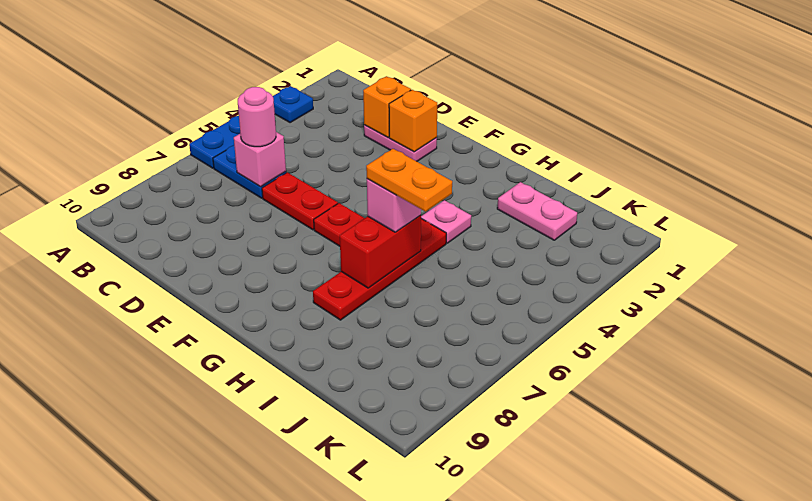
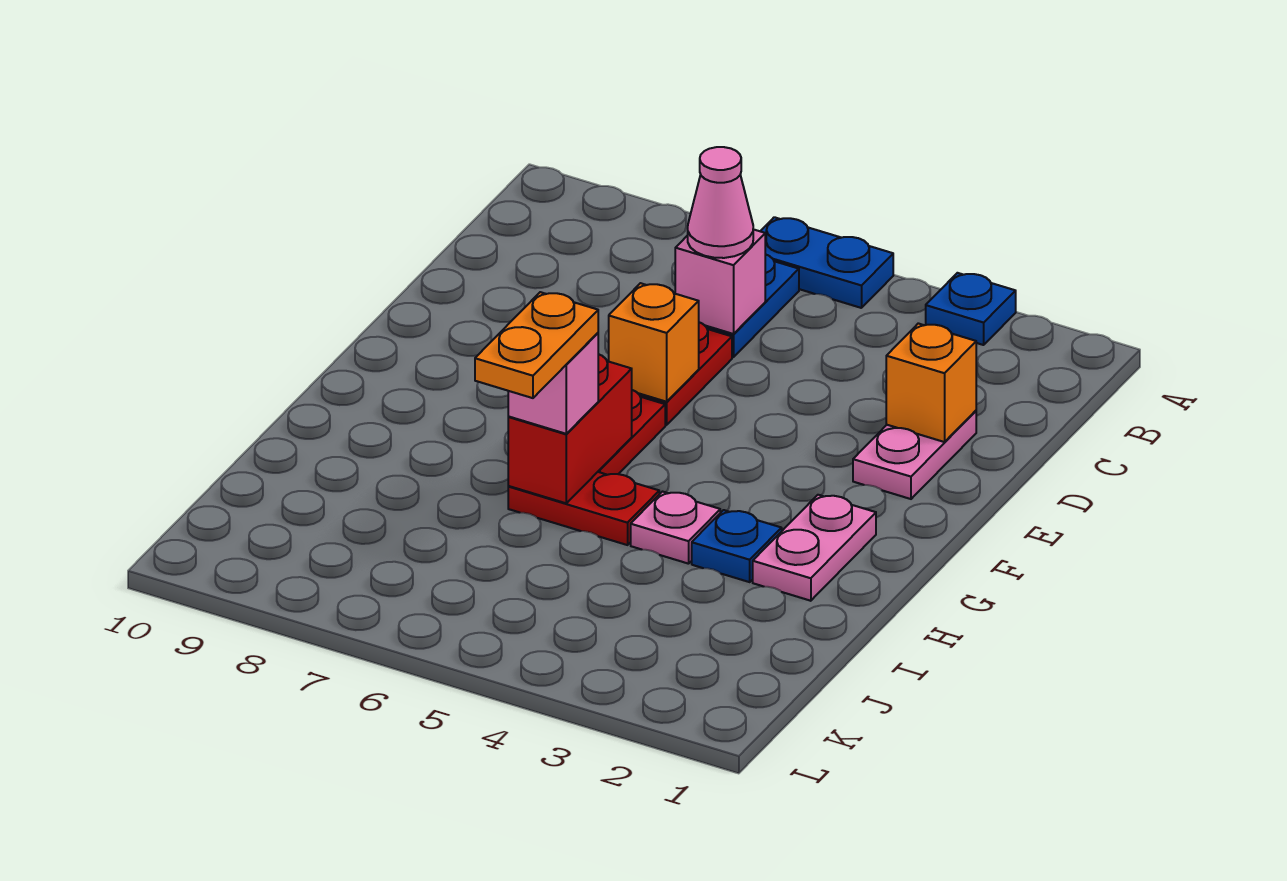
pink round brick C6 level 3 -> pink cone C6 level 3
orange brick E2 level 2 -> orange brick E6 level 2
none -> blue plate H3 level 1
red plate H5:H8 level 1 -> red plate H5:H6 level 1
red brick H6:H7 level 2 -> red brick G6:H6 level 2
pink plate I2:J2 level 1 -> pink plate G2:H2 level 1

